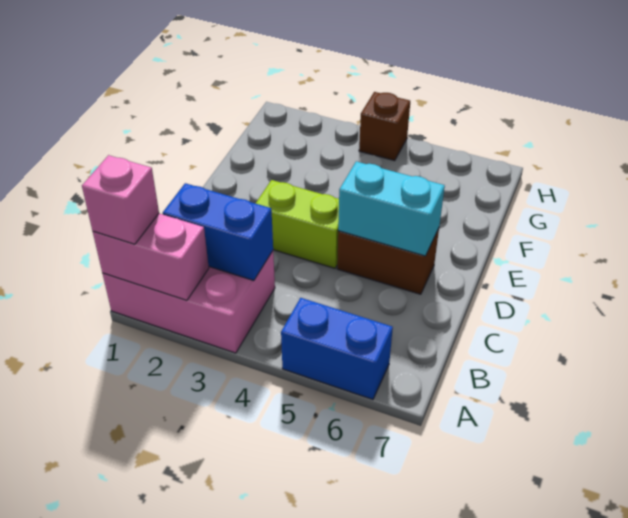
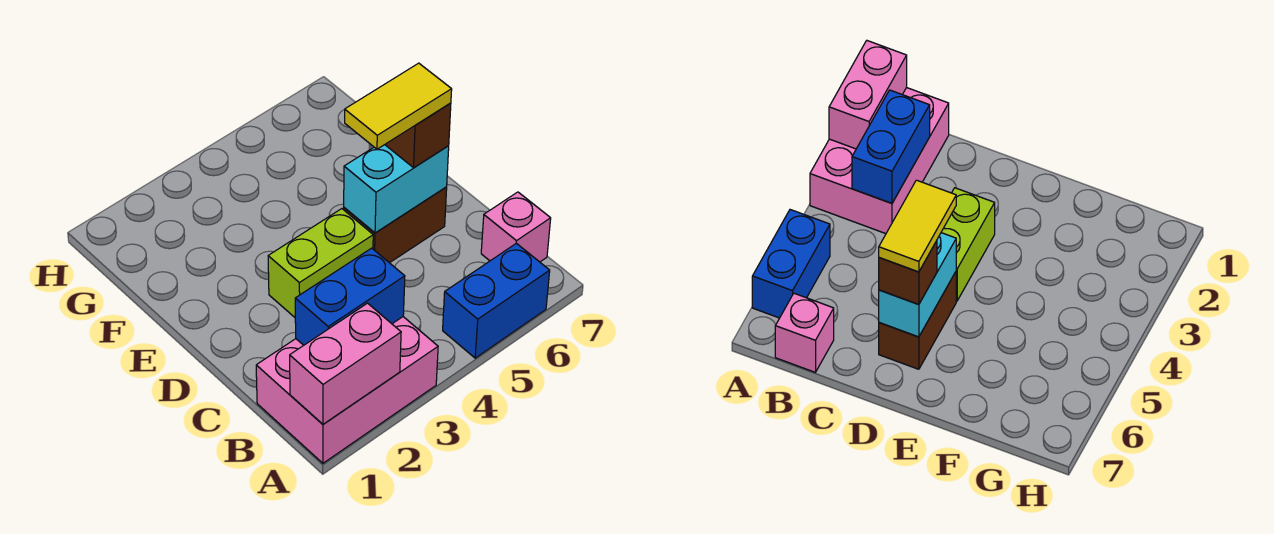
pink brick A1 level 3 -> pink brick B7 level 1
none -> yellow tile D5:D6 level 4
brown brick H4 level 1 -> brown brick D6 level 3

